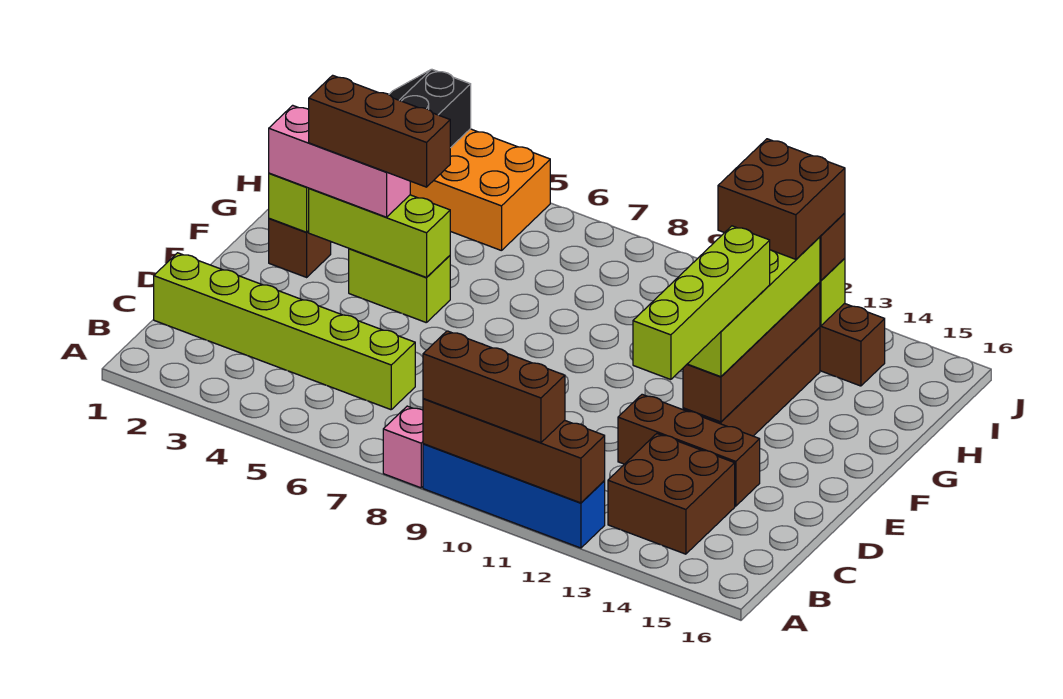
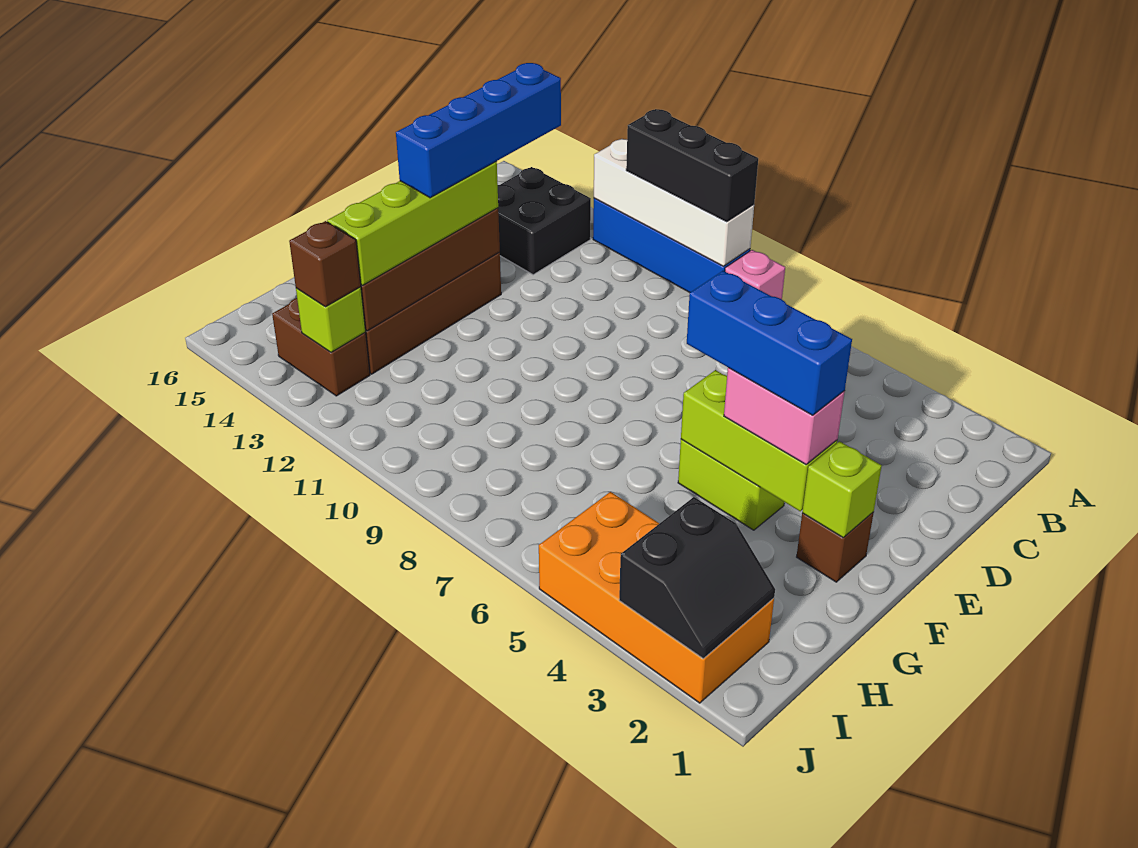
brown brick A9:A12 level 2 -> white brick A9:A12 level 2
brown brick A9:A11 level 3 -> black brick A9:A11 level 3
brown brick B13:C14 level 1 -> black brick B13:C14 level 1
lime brick C1:C6 level 1 -> none
lime brick C13:F13 level 4 -> blue brick C13:F13 level 4
brown brick D12:D14 level 1 -> none
pink brick F2:F4 level 3 -> pink brick F3:F4 level 3
brown brick F3:F5 level 4 -> blue brick F3:F5 level 4
brown brick H12:I13 level 4 -> none

